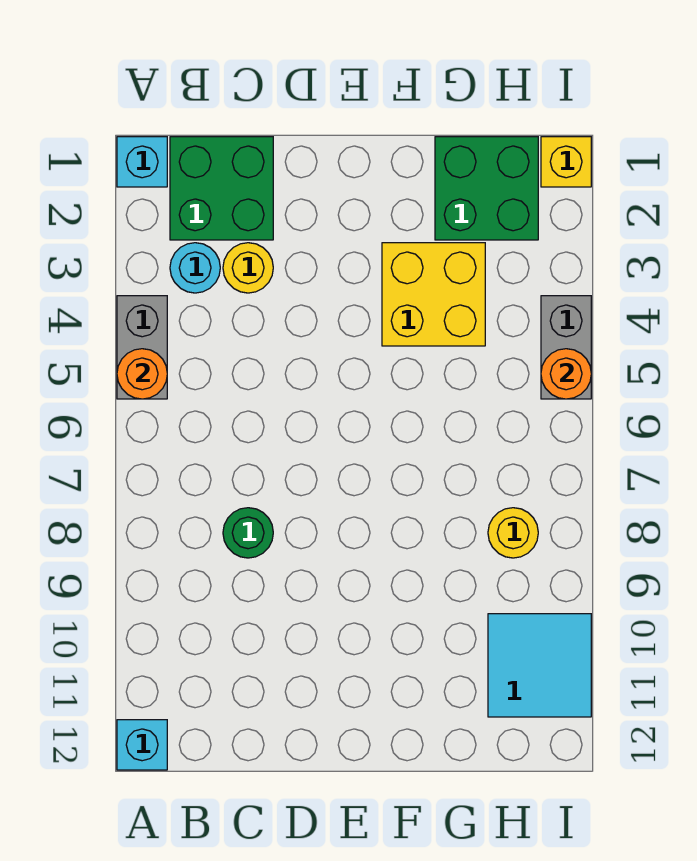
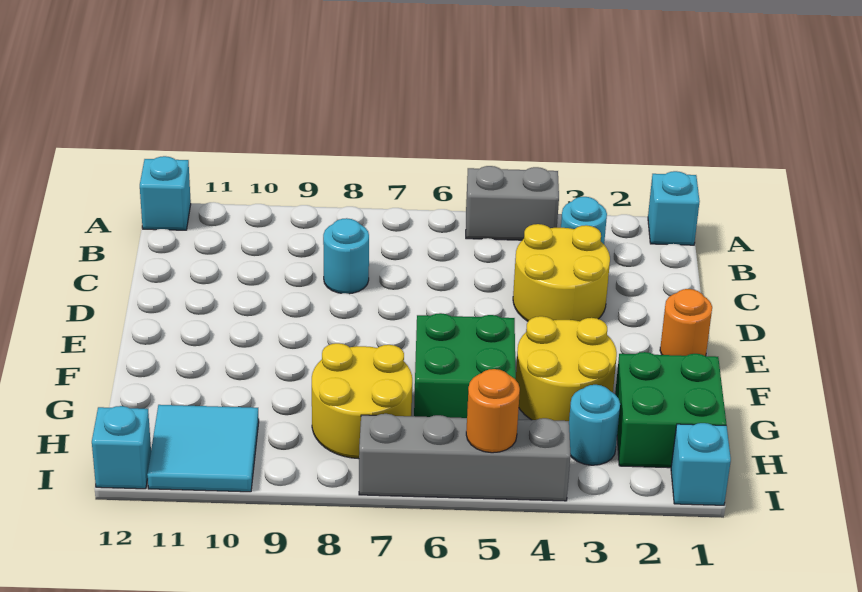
orange round brick A5 level 2 -> orange round brick E1 level 1
green brick B1:C2 level 1 -> green brick F5:G6 level 1
yellow round brick C3 level 1 -> yellow round brick C3:D4 level 1
green round brick C8 level 1 -> cyan round brick C8 level 1
yellow brick F3:G4 level 1 -> yellow round brick F3:G4 level 1
none -> cyan round brick H3 level 1
yellow round brick H8 level 1 -> yellow round brick G7:H8 level 1
yellow brick I1 level 1 -> cyan brick I1 level 1
grey brick I4:I5 level 1 -> grey brick I4:I7 level 1
none -> cyan brick I12 level 1

